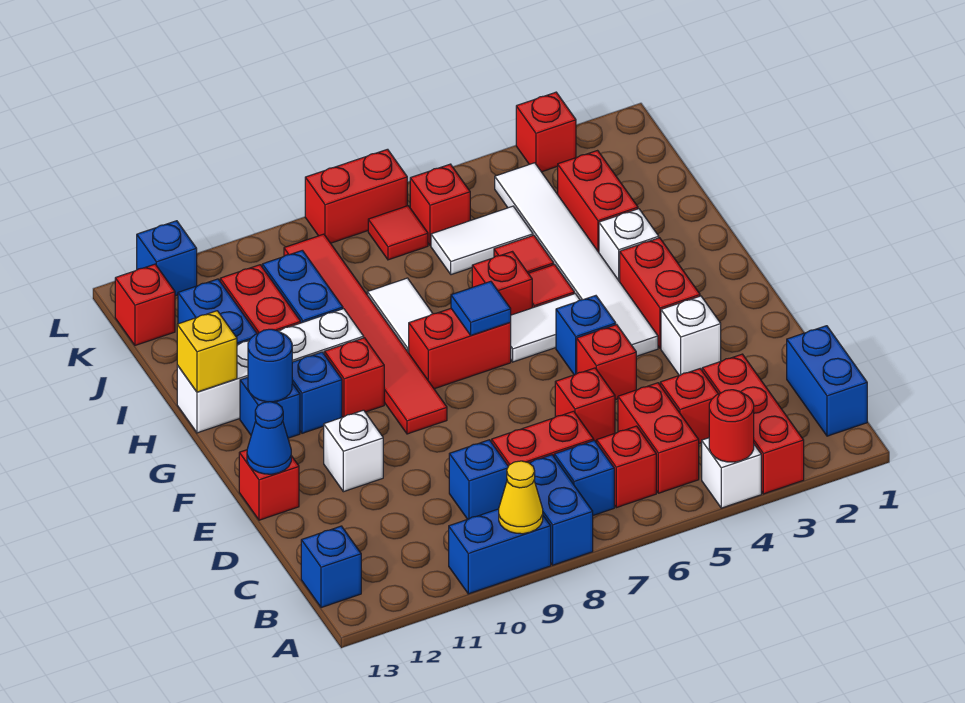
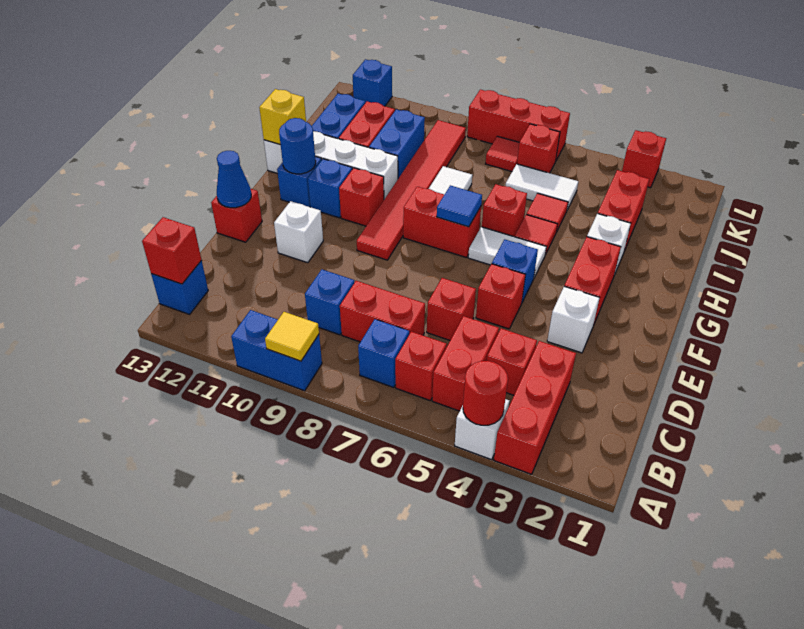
blue brick A8:B8 level 1 -> none
yellow cone A9 level 2 -> yellow tile A9 level 2
blue brick B1:C1 level 1 -> none
white tile F4:K4 level 1 -> none
red brick K13 level 1 -> red brick B13 level 2
red brick L7:L8 level 1 -> red brick L6:L8 level 1

